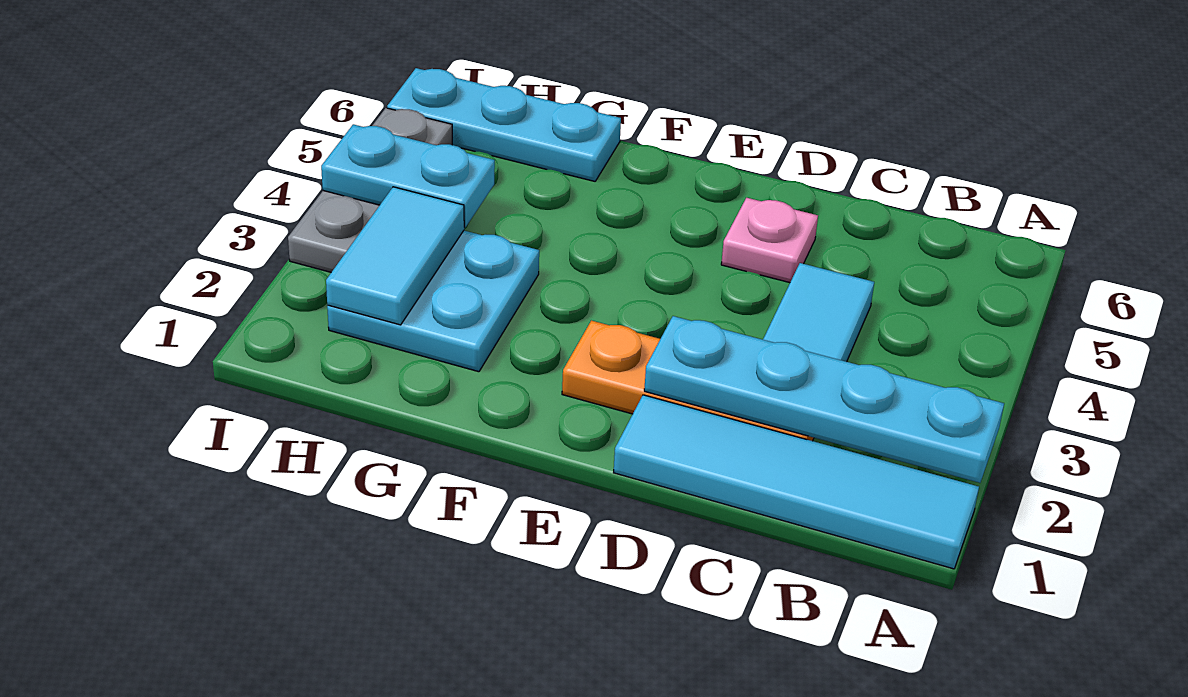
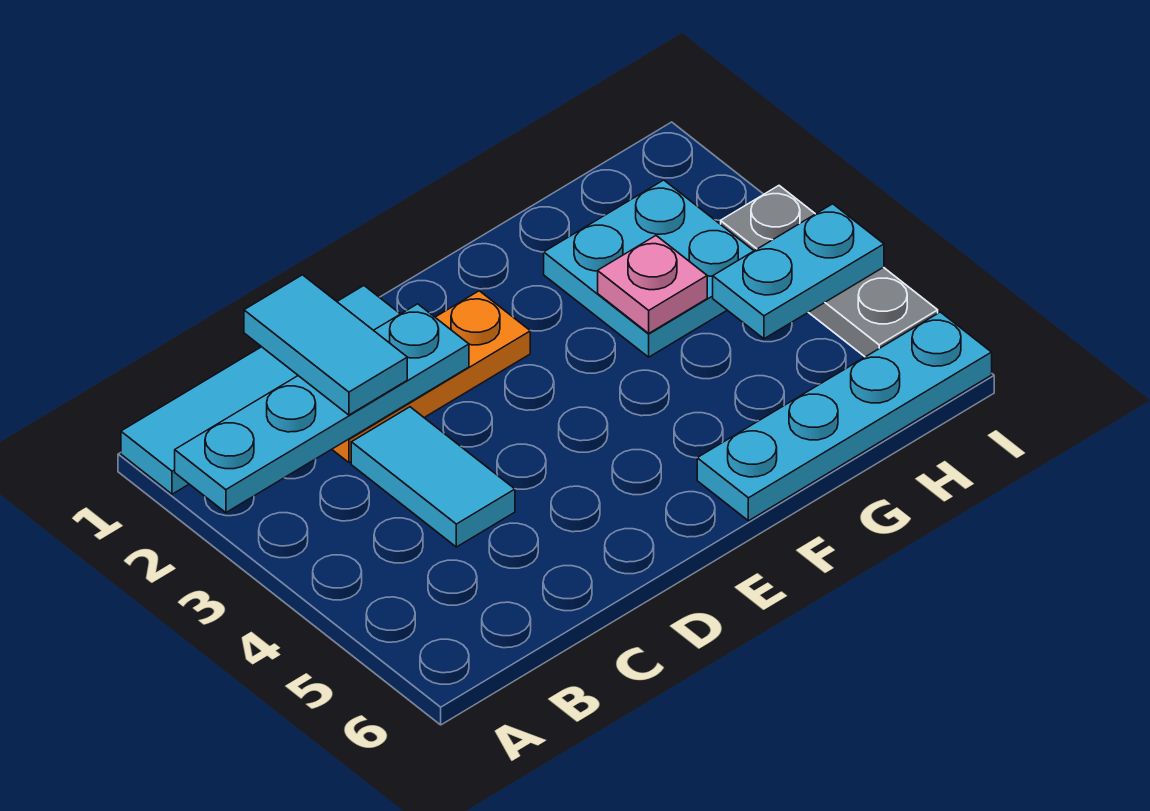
pink plate D5 level 1 -> pink plate G3 level 2
cyan plate G6:I6 level 1 -> cyan plate F6:I6 level 1
cyan tile H2:H3 level 2 -> cyan tile C1:C2 level 3

